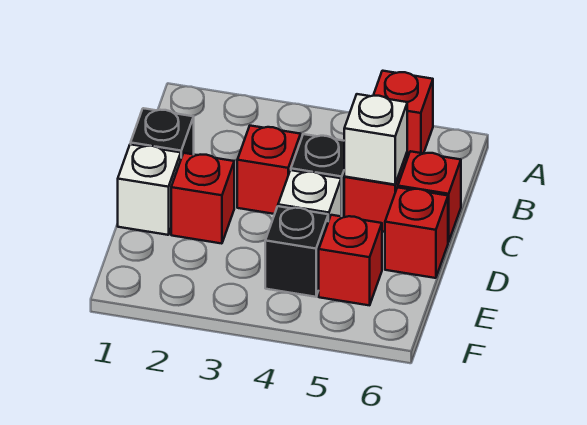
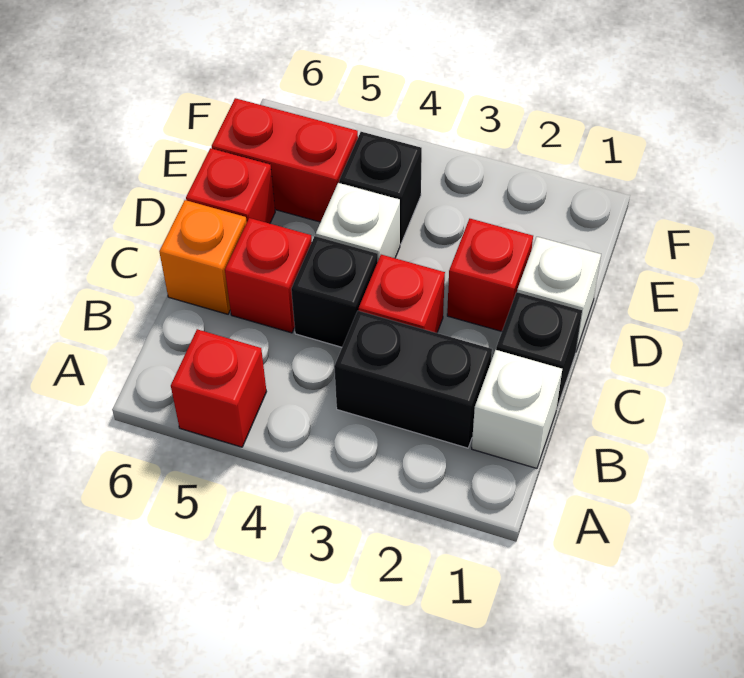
none -> black brick B2:B3 level 1
white brick C5 level 2 -> white brick B1 level 1
red brick C6 level 1 -> orange brick C6 level 1
red brick E5 level 1 -> red brick E5:E6 level 1

